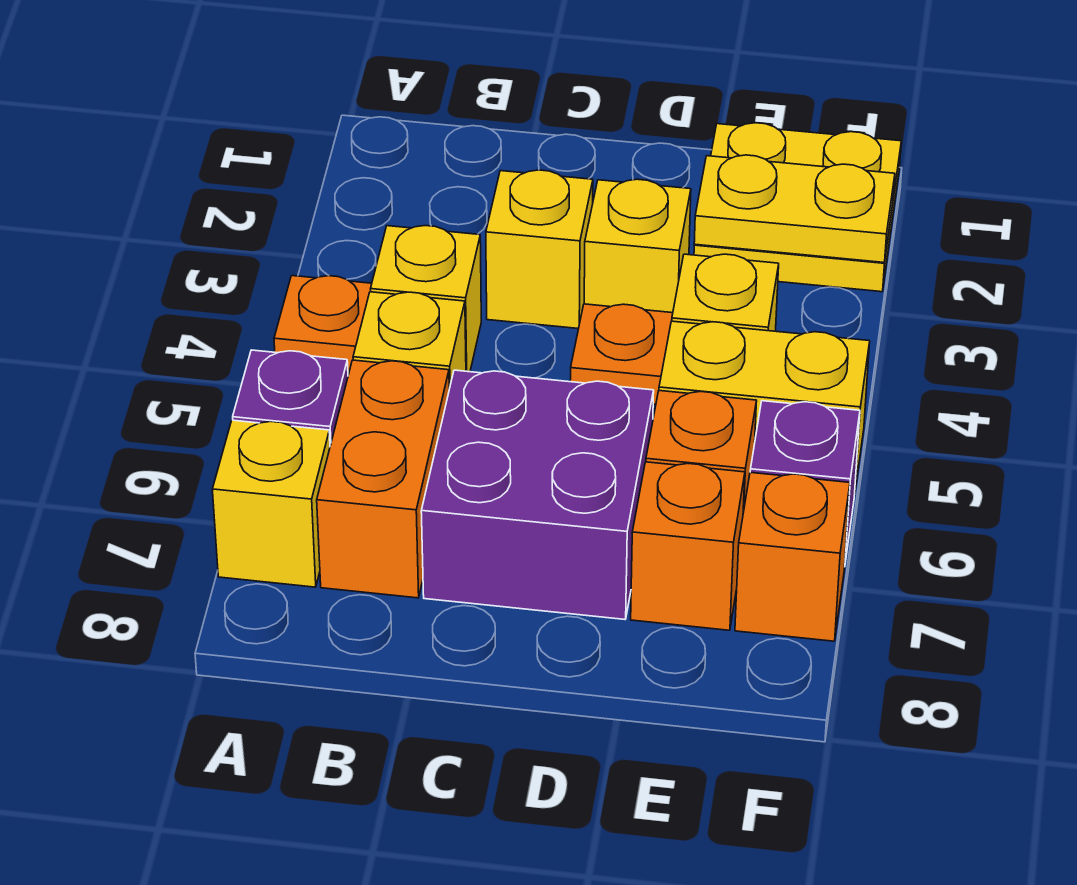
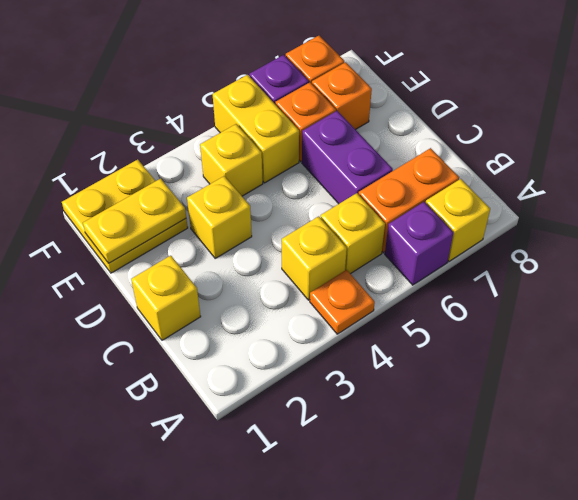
yellow brick C3 level 1 -> yellow brick C1 level 1
purple brick C6:D7 level 1 -> purple brick C6:D6 level 1
orange plate D4 level 1 -> none
yellow plate E2:F2 level 2 -> yellow plate E1:E2 level 2

